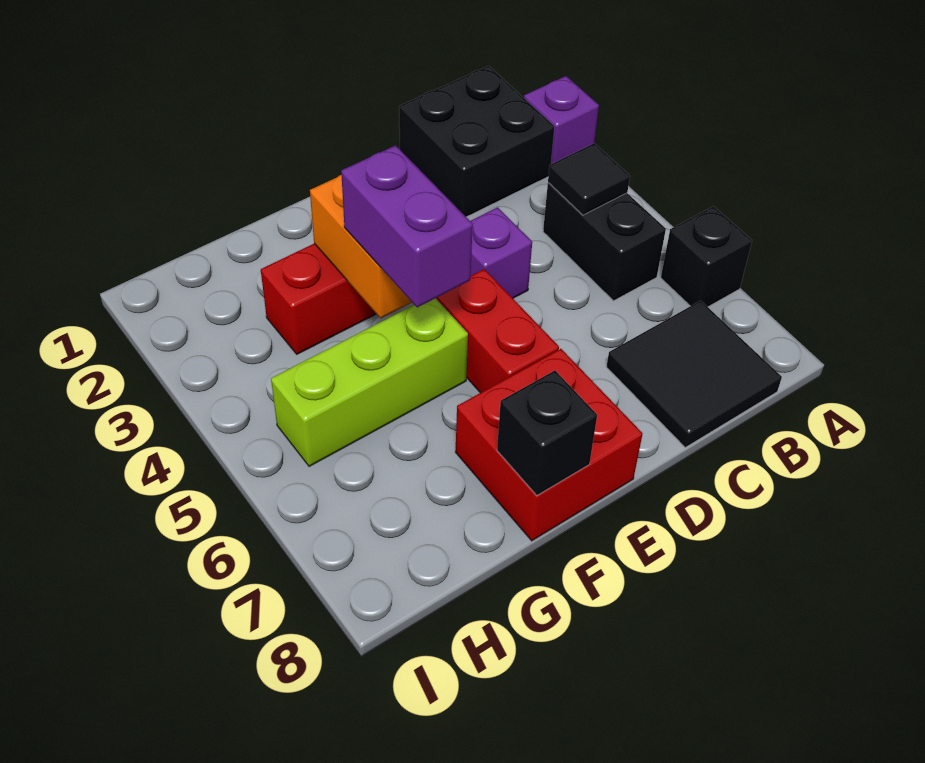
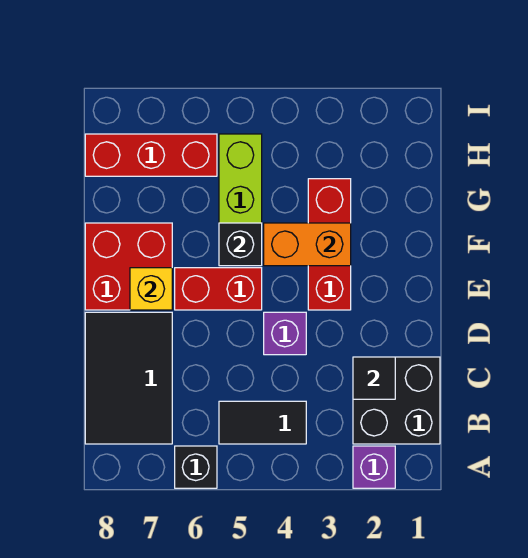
black brick B4:B5 level 1 -> black tile B4:B5 level 1
black tile B4 level 2 -> black tile C2 level 2
black tile B7:C8 level 1 -> black tile B7:D8 level 1
none -> yellow brick E7 level 2
purple brick F4:F5 level 3 -> none
black brick F8 level 2 -> black brick F5 level 2
none -> red brick H6:H8 level 1

